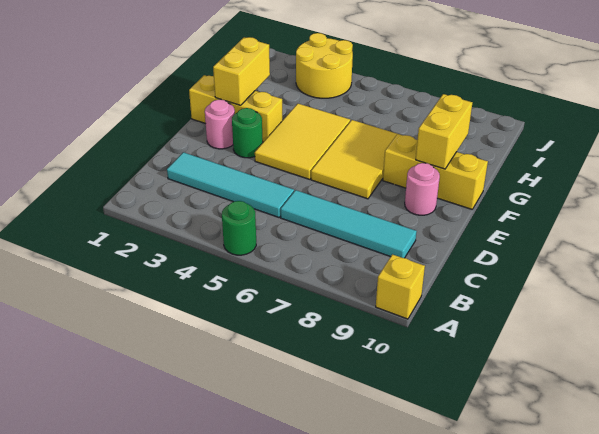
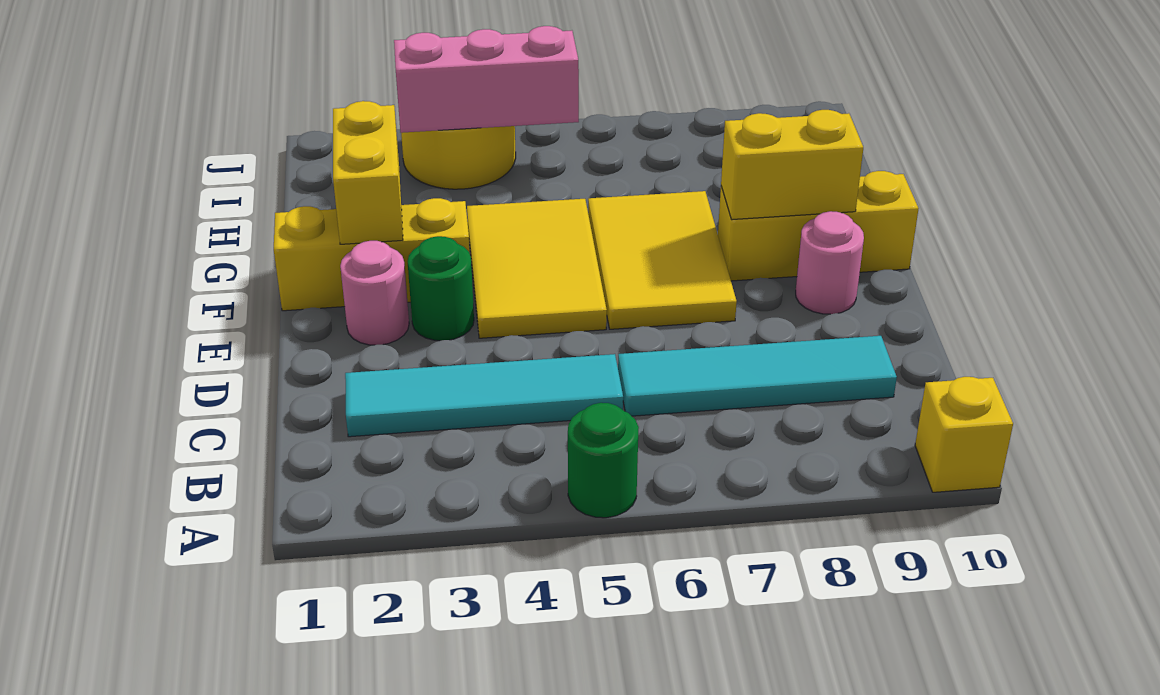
yellow brick F9:G9 level 2 -> yellow brick F8:F9 level 2
none -> pink brick I3:I5 level 2

